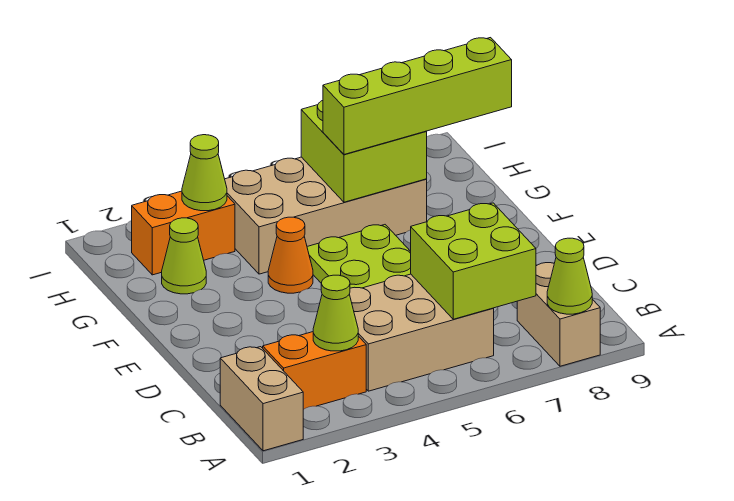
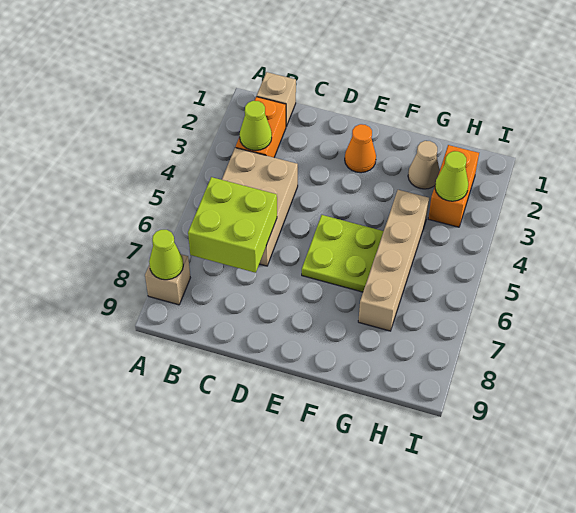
tan brick A1:B1 level 1 -> tan brick B1 level 1
tan brick A8:B8 level 1 -> tan brick A8 level 1
orange cone F4 level 1 -> orange cone E2 level 1
lime cone G2 level 1 -> tan cone G2 level 1
tan brick G4:H7 level 1 -> tan brick G4:G7 level 1
lime brick G6:H7 level 2 -> none
lime brick G6:G9 level 3 -> none

